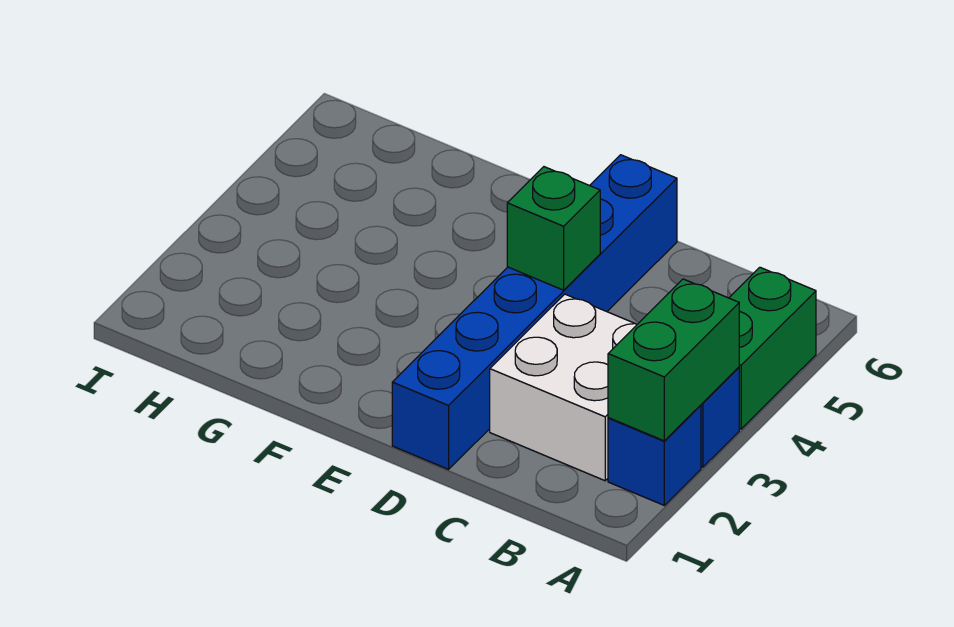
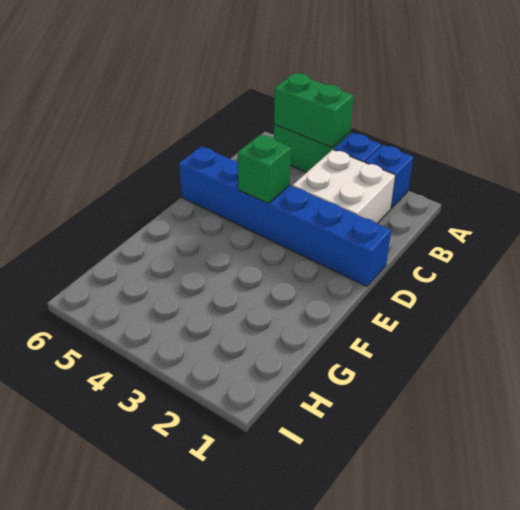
green brick A2:A3 level 2 -> green brick A4:A5 level 2

